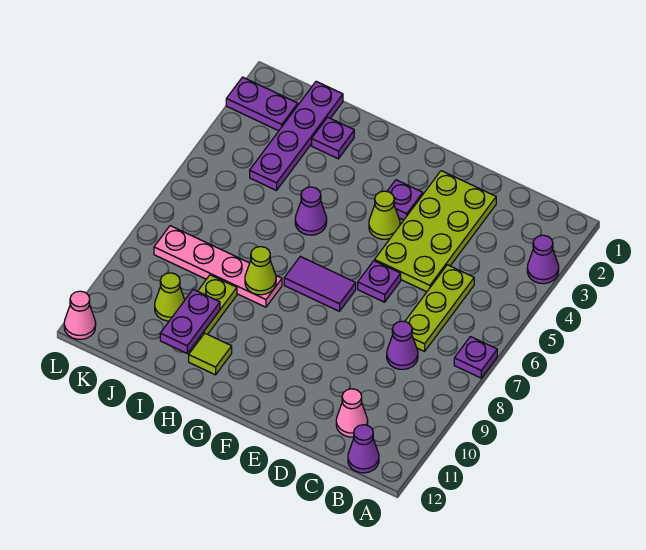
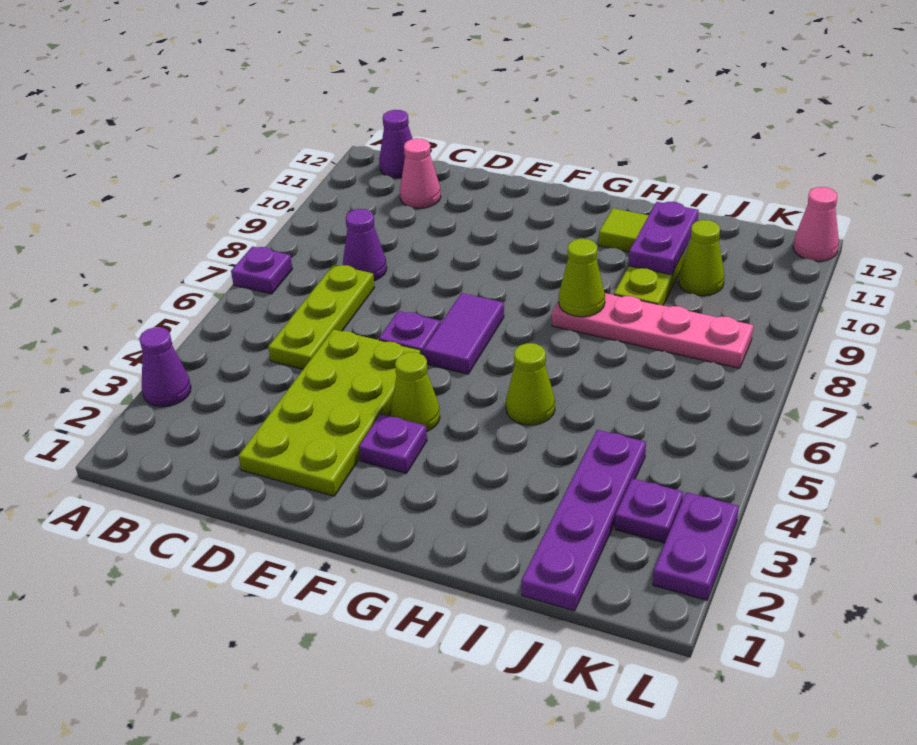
purple tile F7:G7 level 1 -> purple tile F6:F7 level 1
purple cone H5 level 1 -> lime cone H5 level 1
purple plate I2 level 1 -> purple plate K3 level 1
purple plate K2:L2 level 1 -> purple plate L2:L3 level 1

